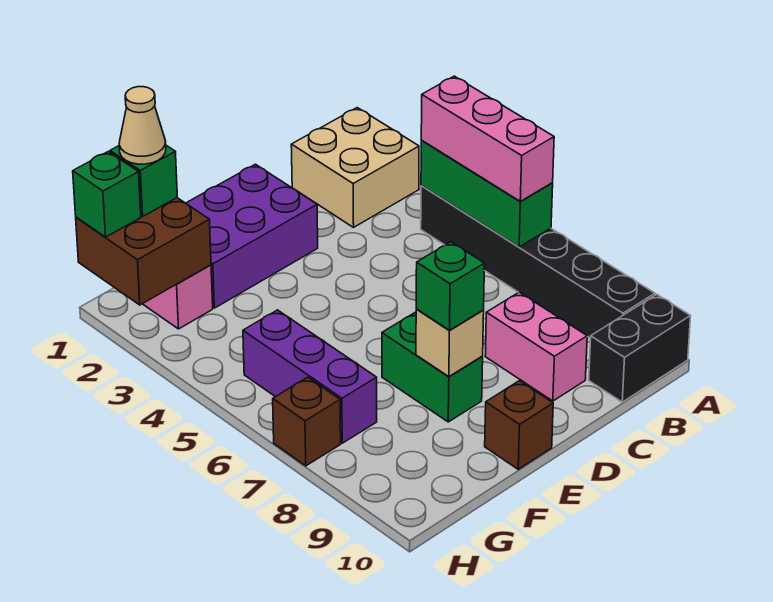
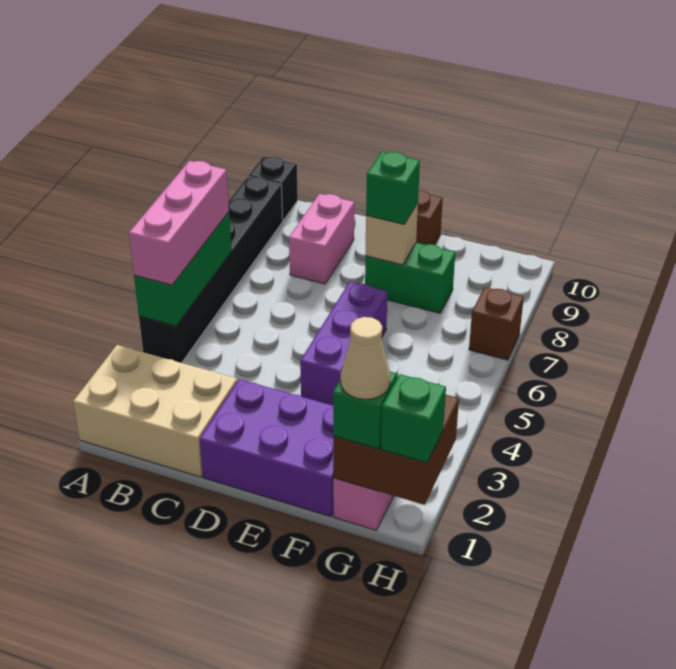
tan brick A1:B2 level 1 -> tan brick A1:C2 level 1
black brick A10:B10 level 1 -> black brick A10 level 1
green brick E7:E8 level 1 -> green brick E8:F8 level 1
purple brick G5:G7 level 1 -> purple brick E4:E6 level 1

